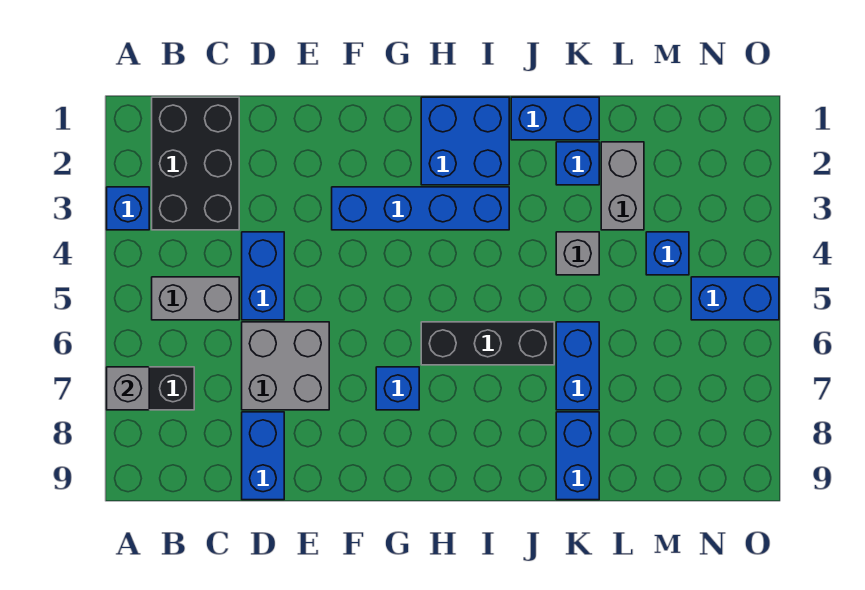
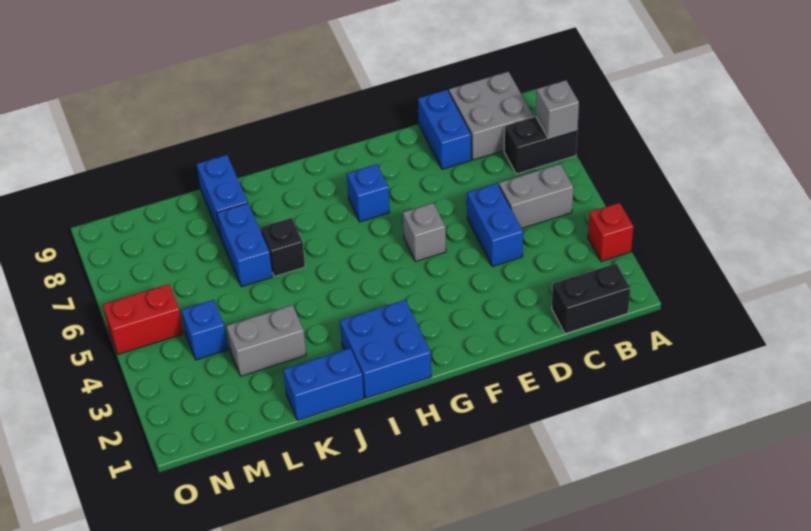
blue brick A3 level 1 -> red brick A3 level 1
black brick B1:C3 level 1 -> black brick B1:C1 level 1
grey brick D6:E7 level 1 -> grey brick B8:C9 level 1
blue brick F3:I3 level 1 -> none
black brick H6:J6 level 1 -> black brick J6 level 1
blue brick K2 level 1 -> none
grey brick K4 level 1 -> grey brick F5 level 1
grey brick L2:L3 level 1 -> grey brick K3:L3 level 1
blue brick N5:O5 level 1 -> red brick N5:O5 level 1

